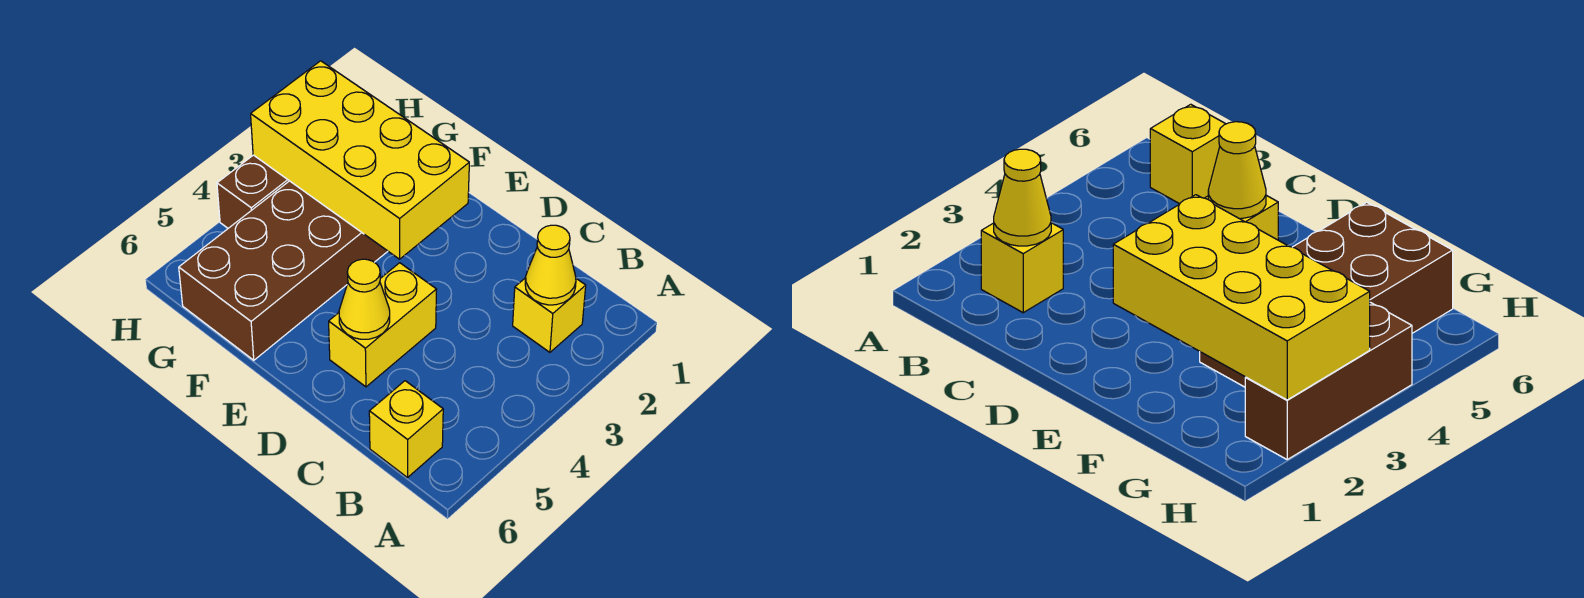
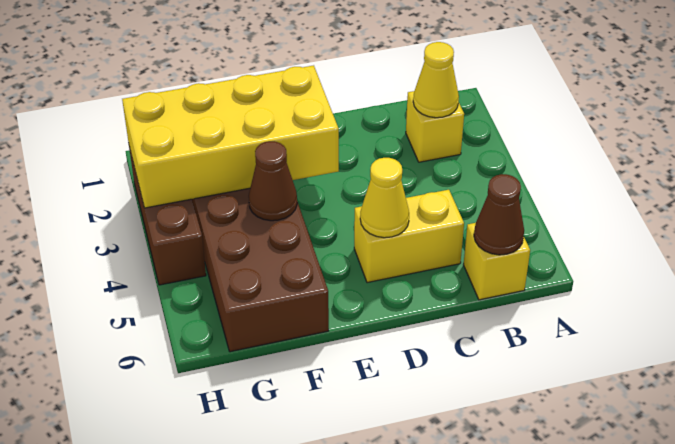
none -> brown cone B6 level 2
yellow brick D4:D5 level 1 -> yellow brick C5:D5 level 1
none -> brown cone F4 level 2

